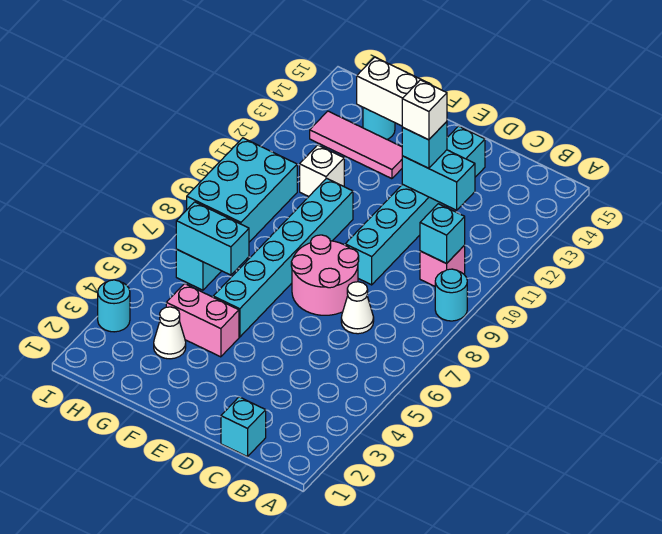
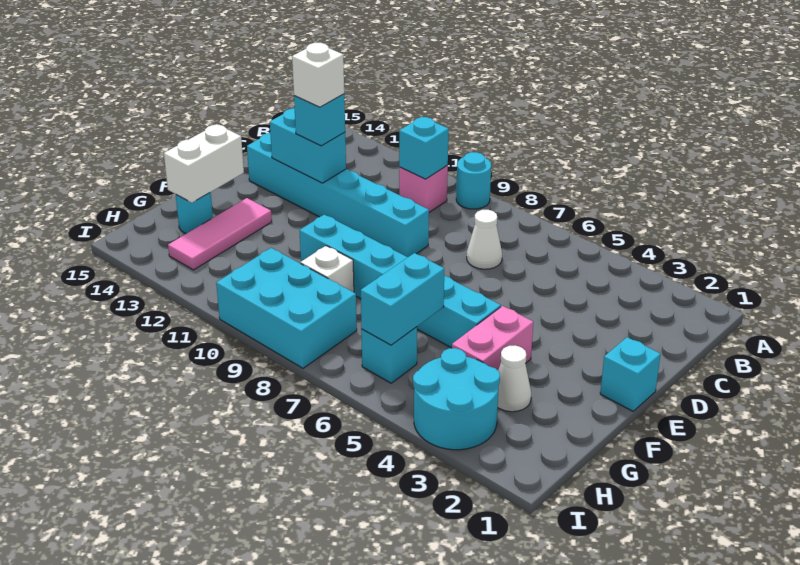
cyan brick C1 level 1 -> cyan brick E1 level 1
cyan brick C12:D12 level 2 -> cyan brick D12:D13 level 2
pink round brick D7:E8 level 1 -> none
white brick G11 level 1 -> white brick G9 level 1
cyan round brick I3 level 1 -> cyan round brick H3:I4 level 1

